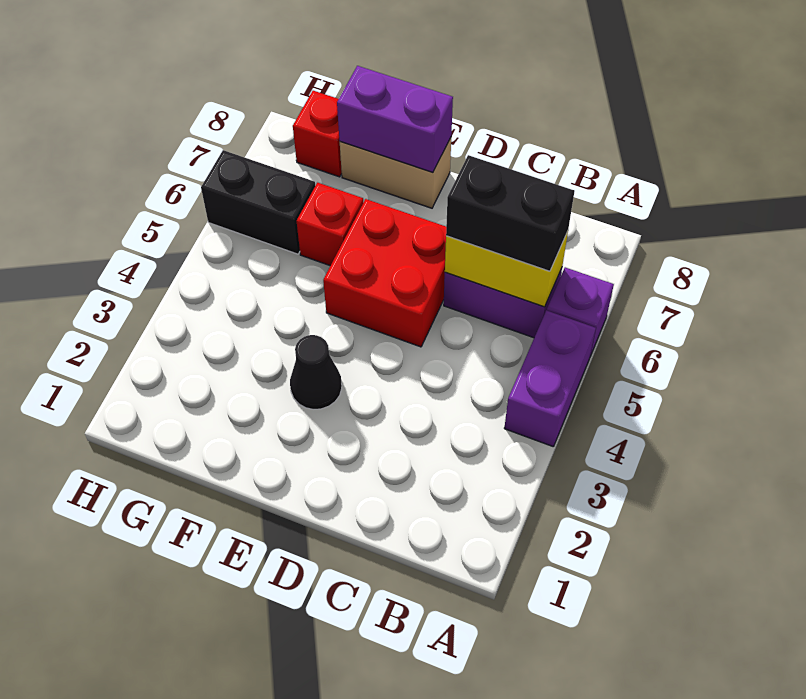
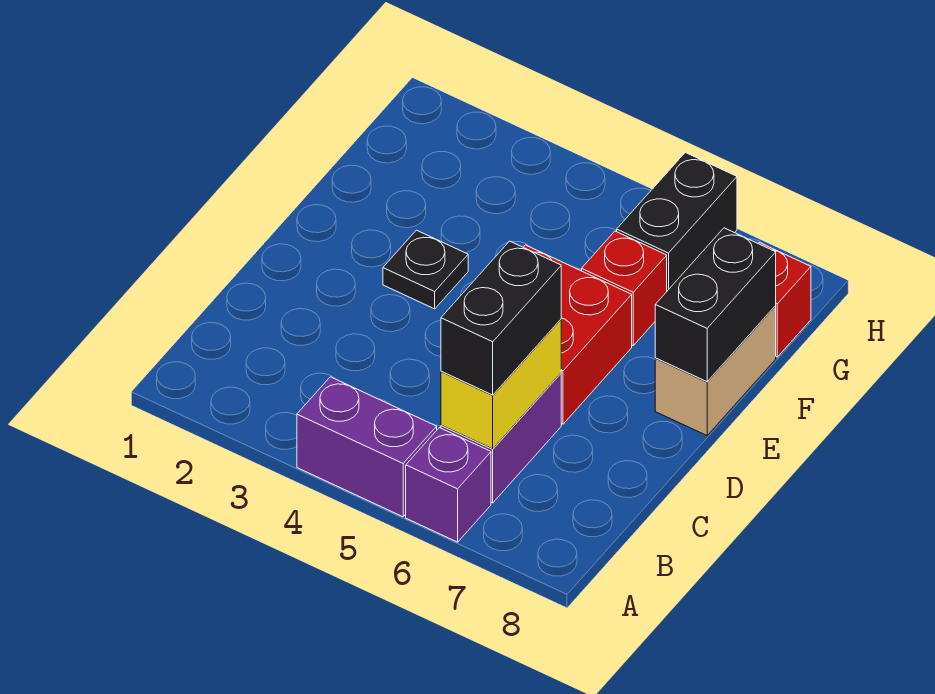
black cone E3 level 1 -> black plate E3 level 1
purple brick E8:F8 level 2 -> black brick E8:F8 level 2

